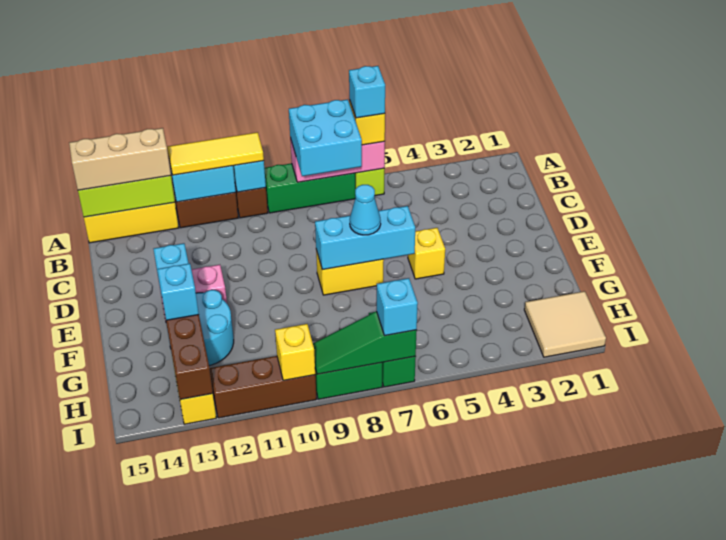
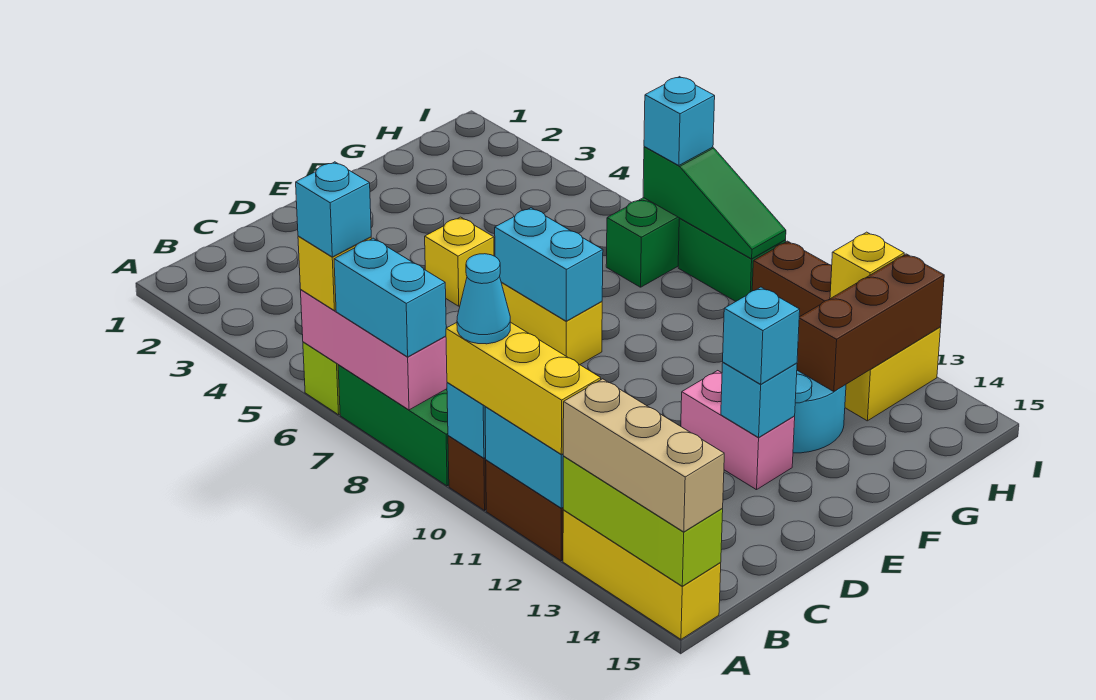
cyan brick A7:B8 level 3 -> cyan brick A7:A8 level 3
yellow tile A10:A12 level 3 -> yellow brick A10:A12 level 3
cyan brick E6:E8 level 2 -> cyan brick E7:E8 level 2
cyan cone E7 level 3 -> cyan cone A10 level 4
cyan brick G13 level 3 -> cyan brick E13 level 3
tan tile H1:I2 level 1 -> none
yellow brick I10 level 2 -> yellow brick I12 level 2

